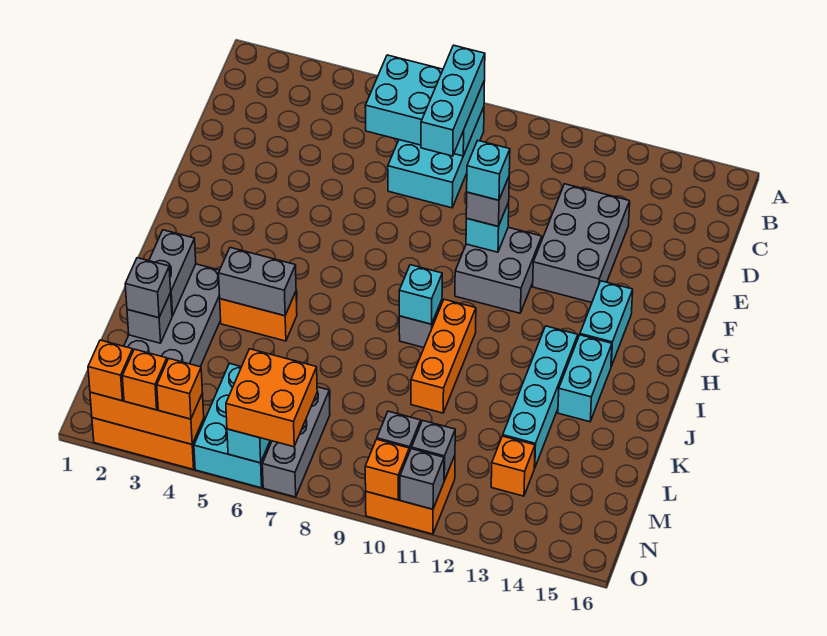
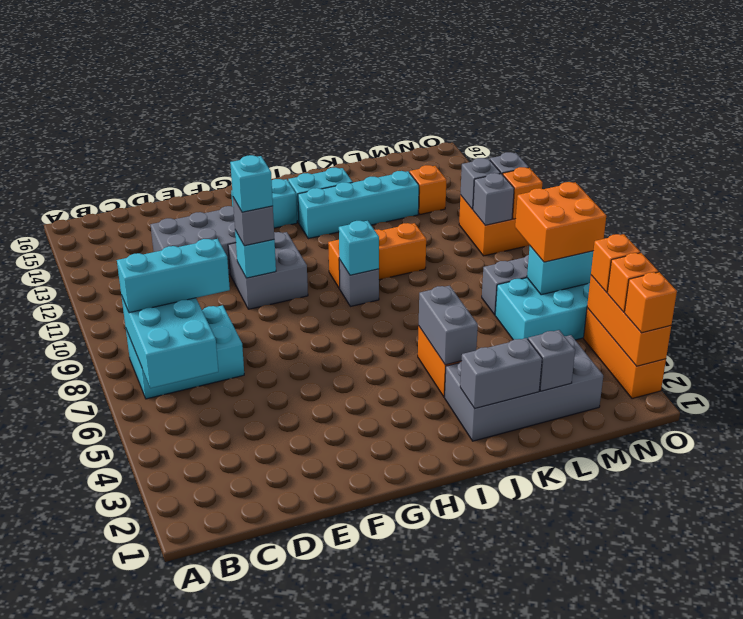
grey brick L2 level 3 -> none

